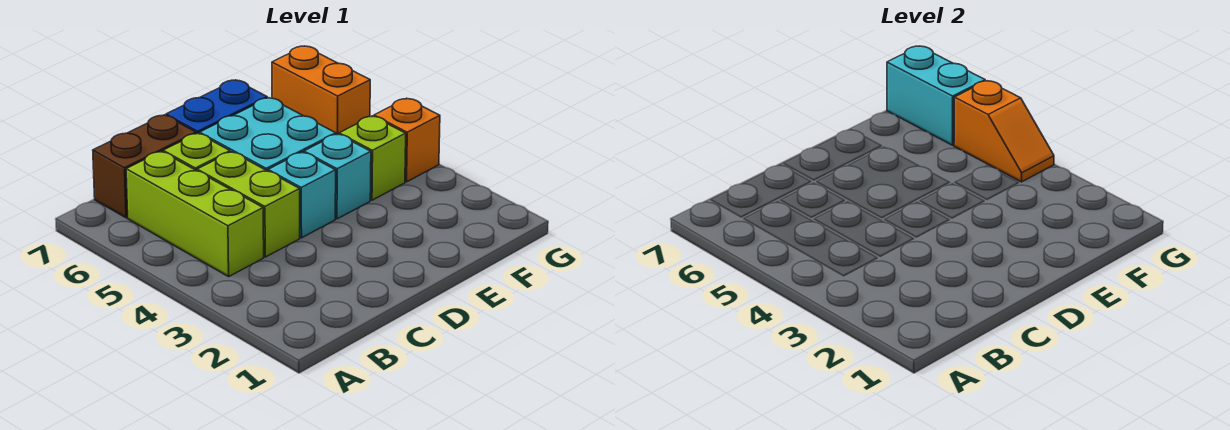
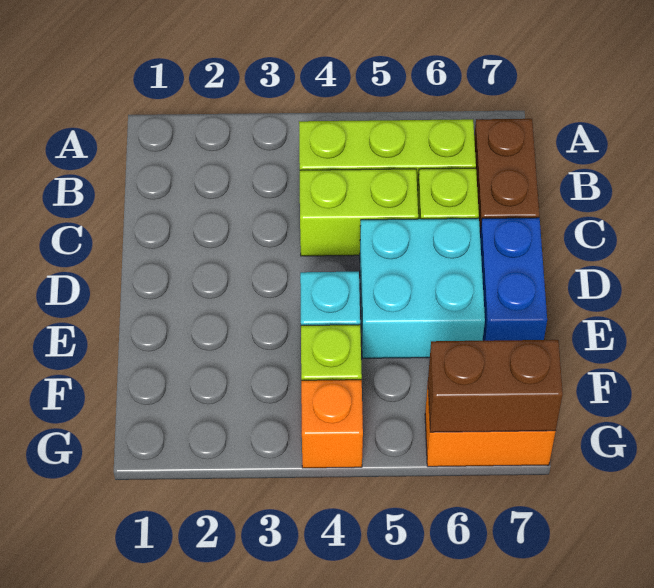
cyan brick D4 level 1 -> none
orange slope G4:G5 level 2 top 5 -> none
cyan brick G6:G7 level 2 -> brown brick G6:G7 level 2

